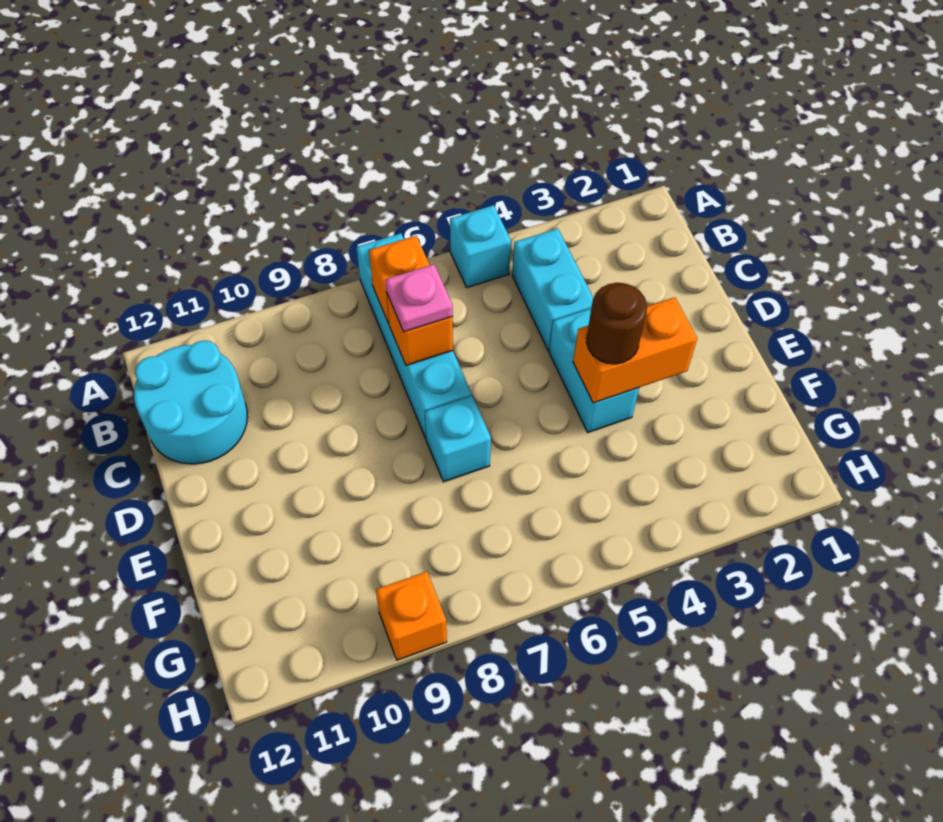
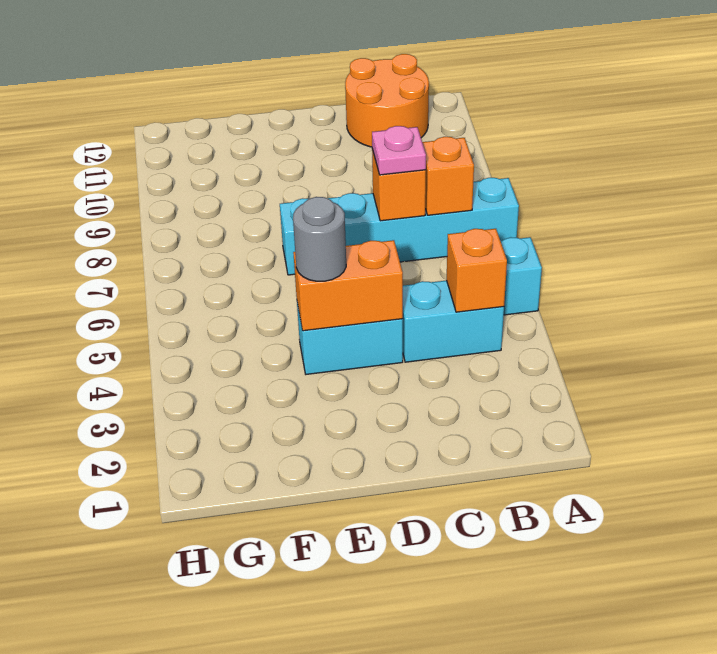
cyan round brick B11:C12 level 1 -> orange round brick B11:C12 level 1
orange brick E3:E4 level 2 -> orange brick D4:E4 level 2
brown round brick E4 level 3 -> grey round brick E4 level 3
orange brick H9 level 1 -> orange brick B4 level 2

